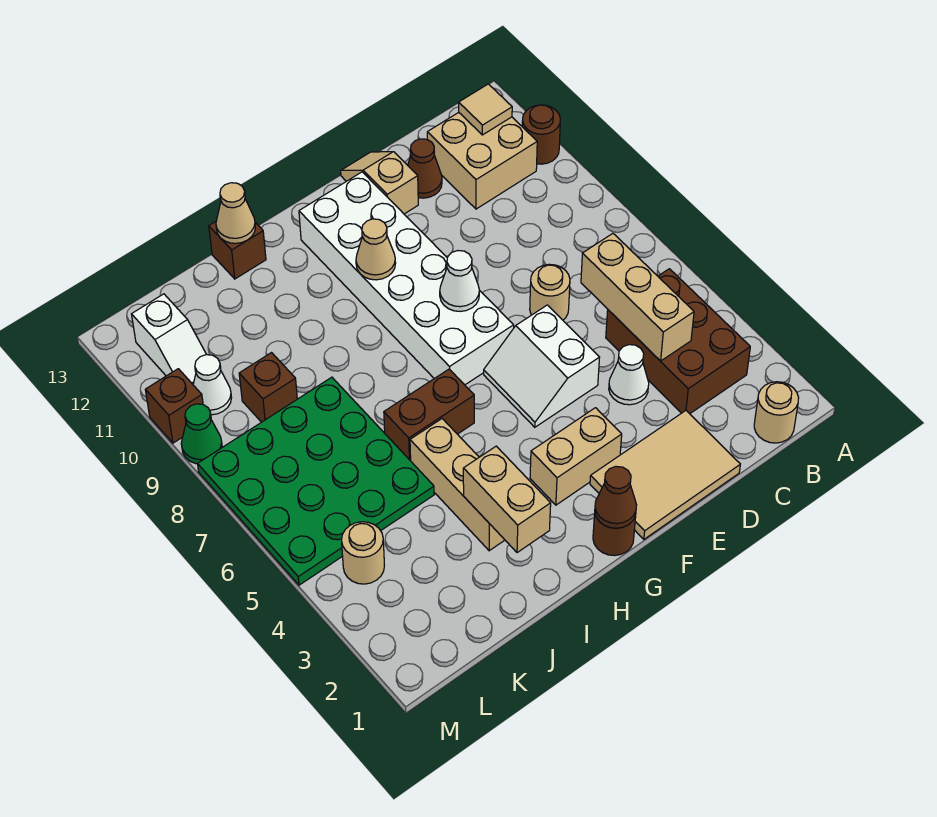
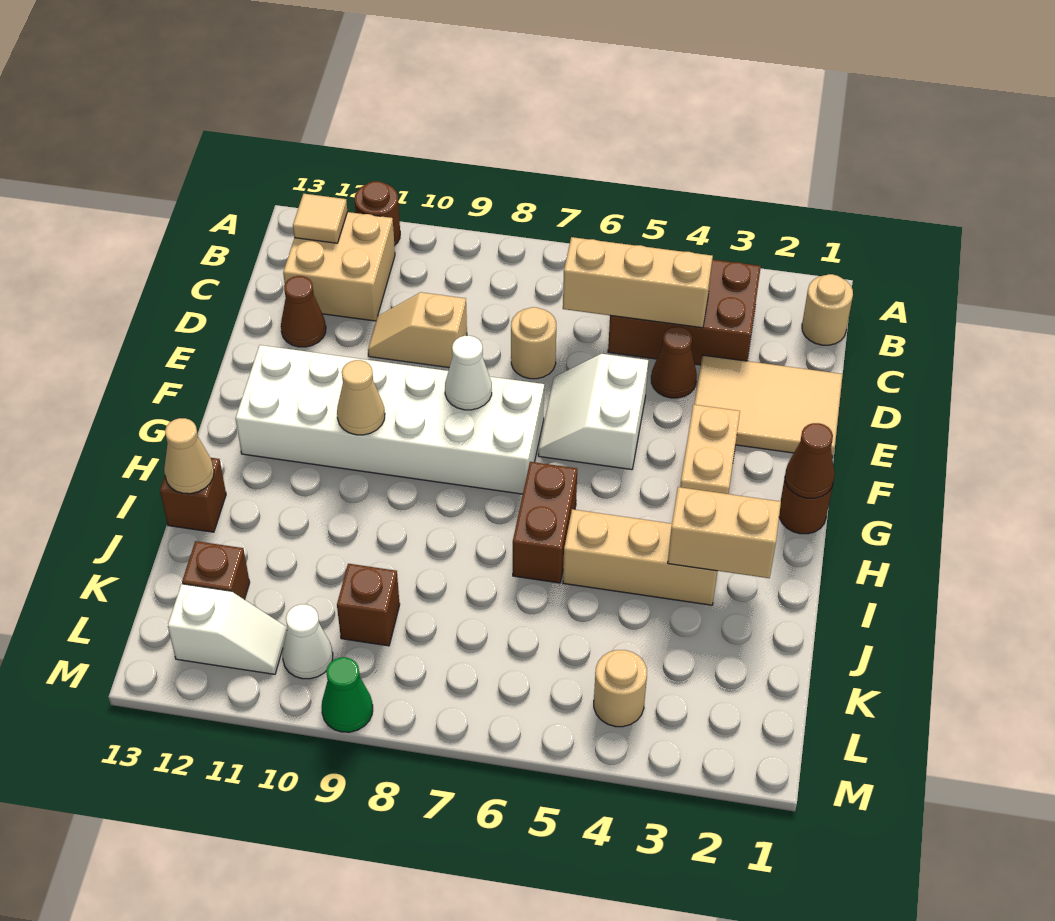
tan tile D1:F2 level 1 -> tan tile D1:E3 level 1
white cone D4 level 1 -> brown cone D4 level 1
white slope E5:F6 level 1 top E -> white slope E5:F6 level 1 top 5
tan slope E12:E13 level 1 top 12 -> tan slope D9:D10 level 1 top 9
green plate J5:M8 level 1 -> none
brown brick M10 level 1 -> brown brick K12 level 1

